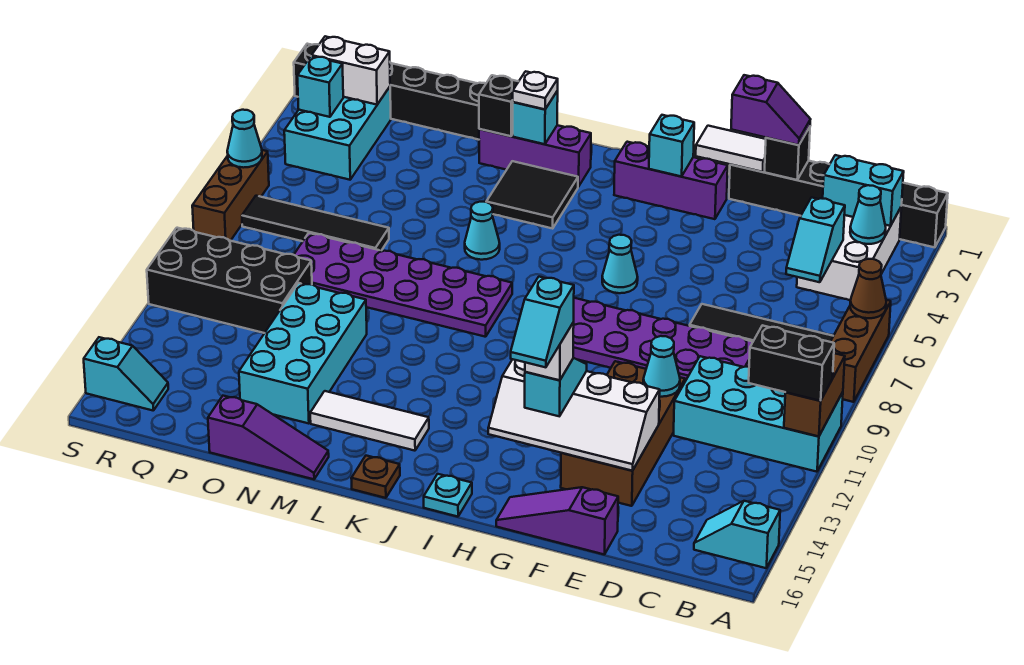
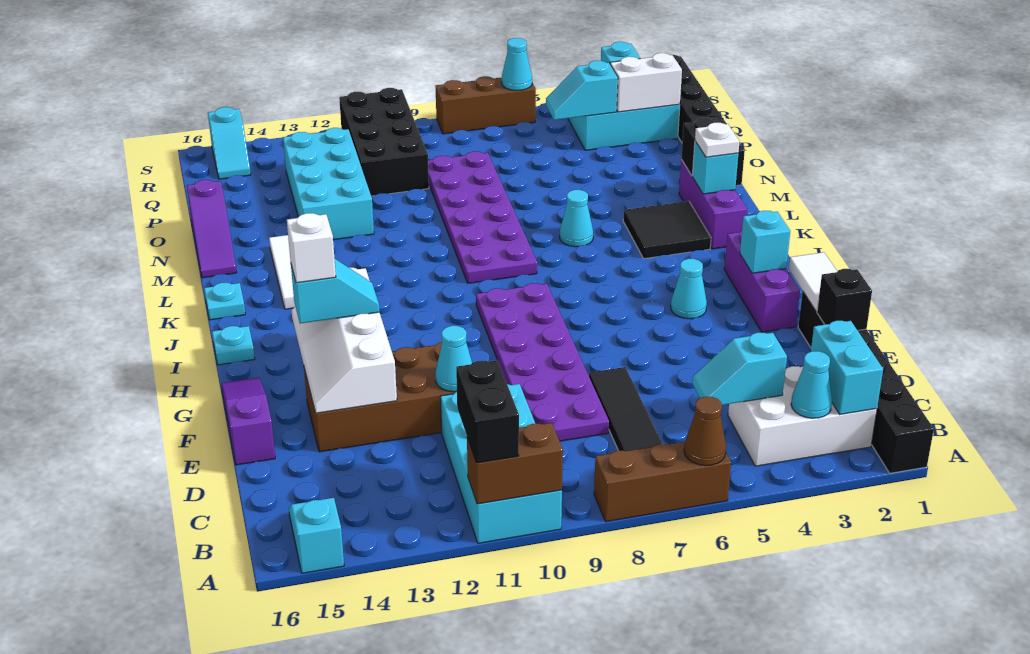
purple slope E1:F1 level 3 top F -> none
cyan slope G14:G15 level 5 top 14 -> cyan slope Q4:Q5 level 2 top 4
cyan cone H6 level 1 -> cyan cone H4 level 1
brown plate K16 level 1 -> cyan plate K16 level 1
cyan brick N11:O14 level 1 -> cyan brick N12:Q13 level 1
black tile O7:R7 level 1 -> none
white brick Q2:R2 level 2 -> white brick Q2:Q3 level 2

